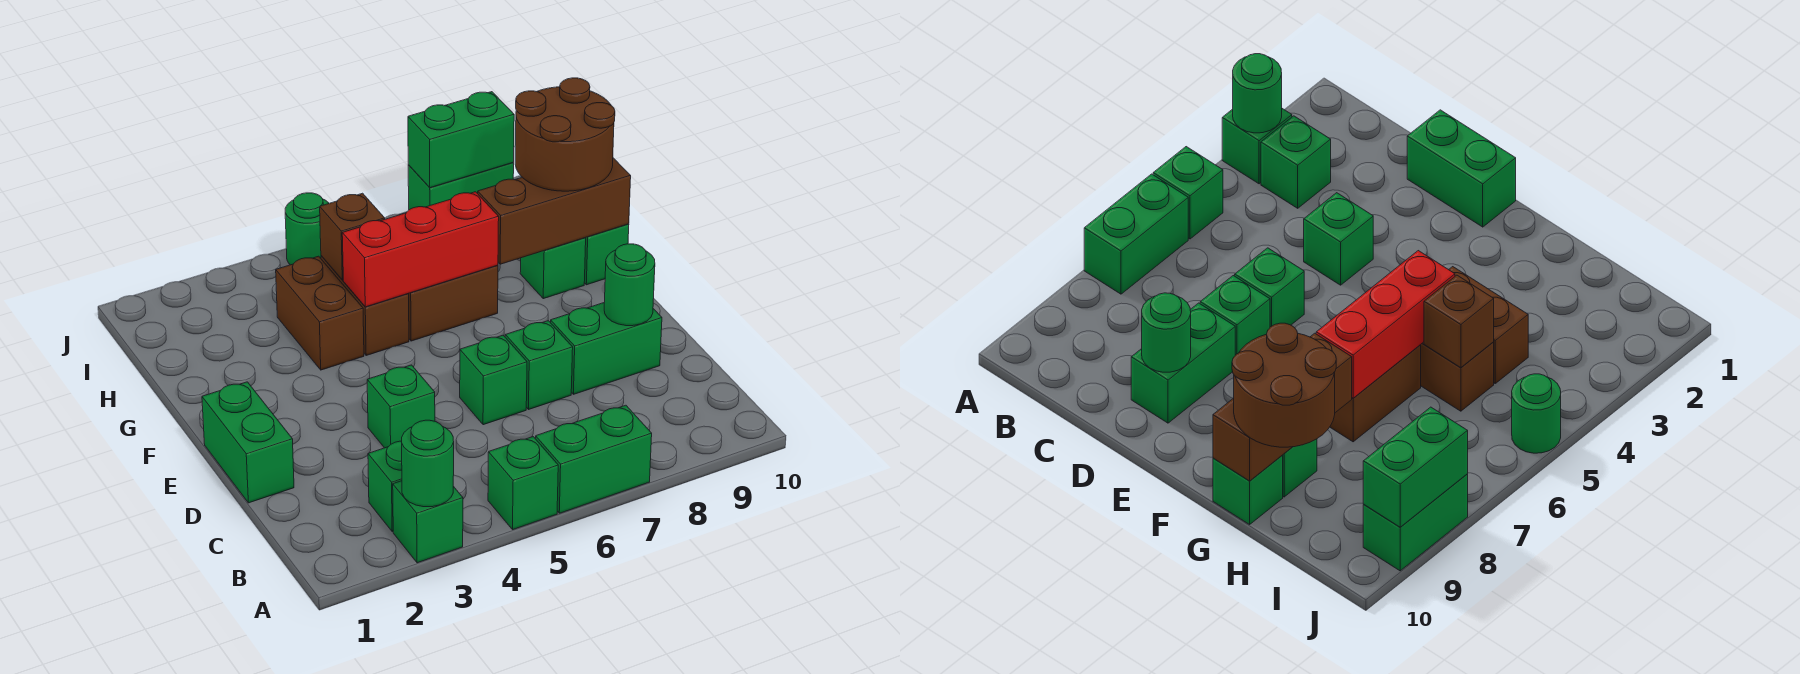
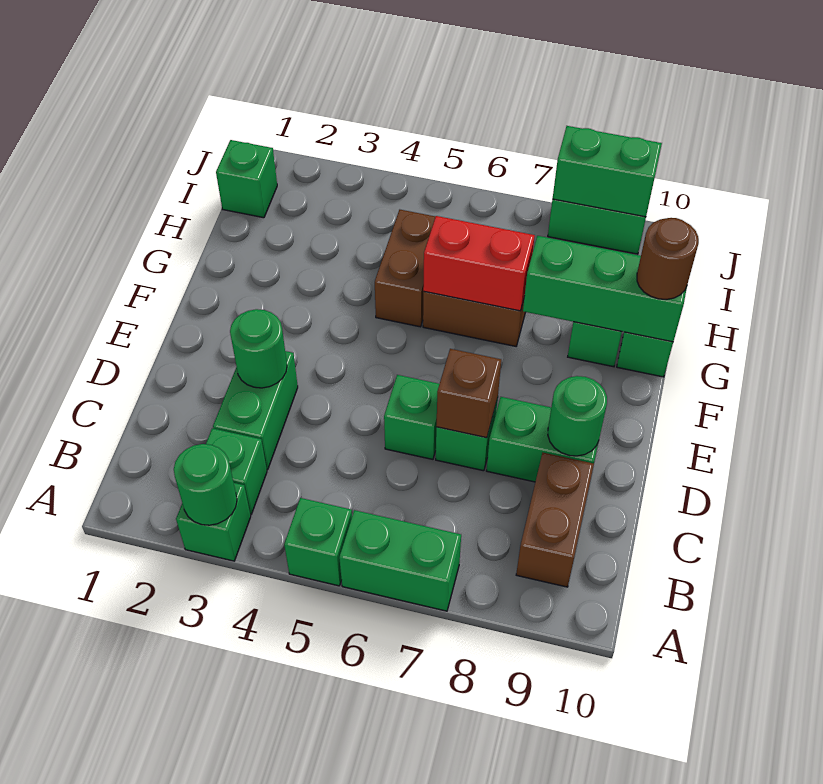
green brick D1:E1 level 1 -> green brick C3:D3 level 1
green brick D4 level 1 -> green brick I1 level 1
brown brick G4:H4 level 1 -> brown brick B9:C9 level 1
red brick G5:G7 level 2 -> red brick G6:G7 level 2
brown brick G8:G10 level 2 -> green brick G8:G10 level 2
brown round brick G9:H10 level 3 -> brown round brick G10 level 3
brown brick H5 level 2 -> brown brick D7 level 2
green round brick J5 level 1 -> green round brick D3 level 2

